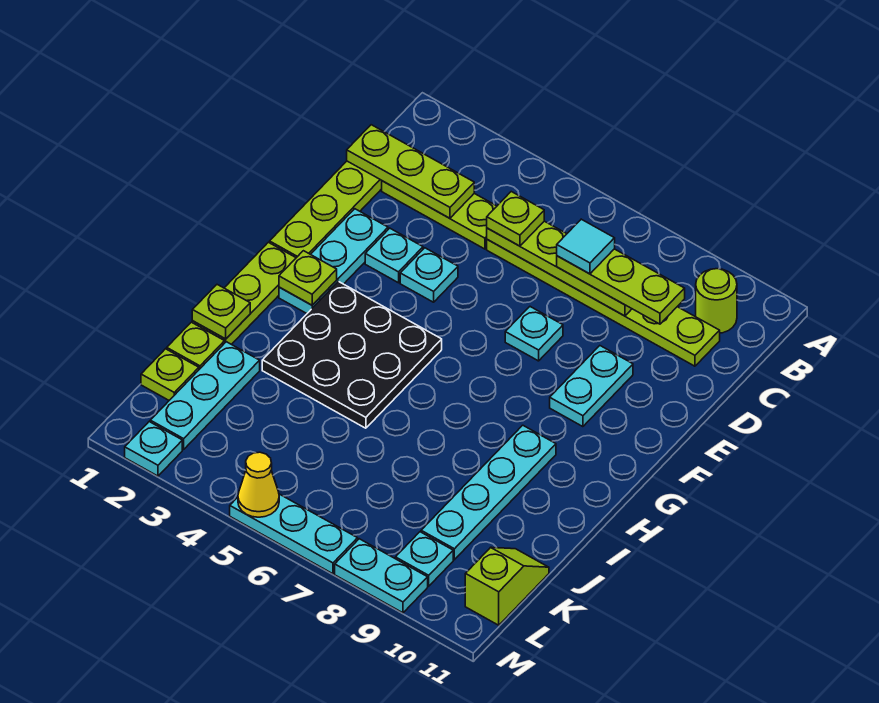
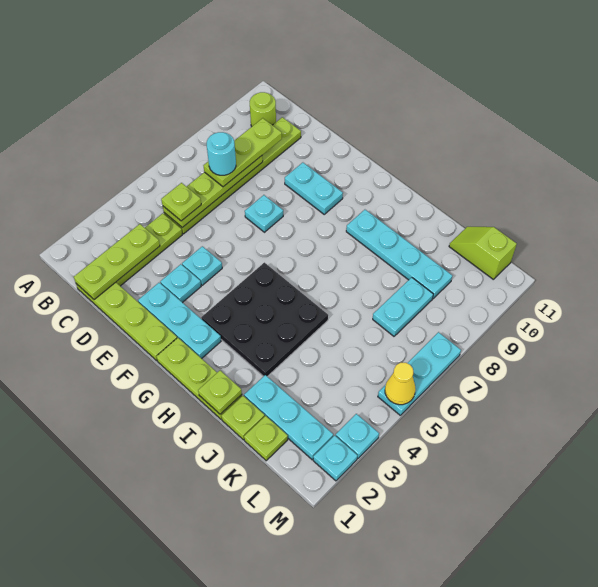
cyan tile C7 level 4 -> cyan round brick C7 level 4
lime plate G2 level 2 -> none
cyan plate L9 level 1 -> cyan plate M3 level 1
cyan plate M8:M9 level 1 -> cyan plate K7:K8 level 1

